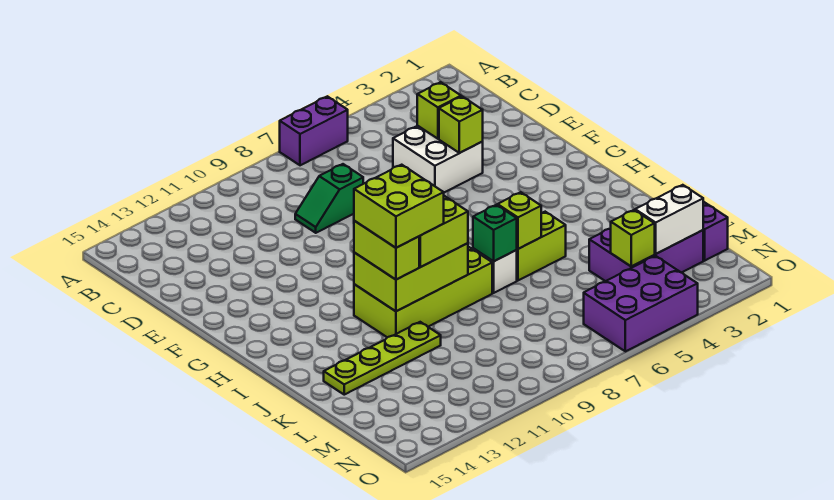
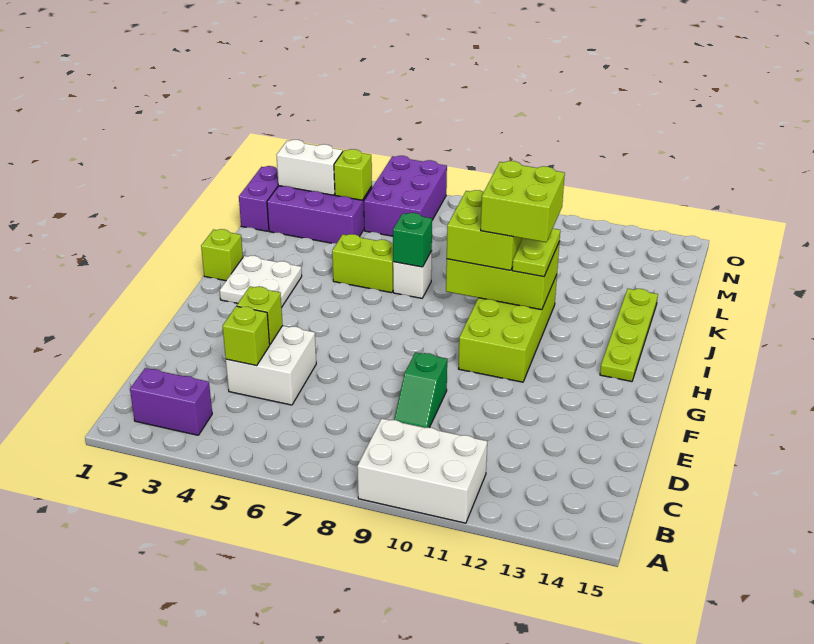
purple brick A6:A7 level 1 -> purple brick B2:B3 level 1
none -> white brick A9:B11 level 1
green slope D8:D9 level 1 top 8 -> green slope D9:E9 level 1 top E
none -> white plate H2:I3 level 1
lime brick I8:J11 level 1 -> lime brick G10:J11 level 1
lime brick I11:J11 level 3 -> lime plate I11:J11 level 3
lime brick J6 level 2 -> lime brick I1 level 1
lime plate K11:K14 level 1 -> lime plate H14:K14 level 1
purple brick N4:O6 level 1 -> purple brick M5:O6 level 1

